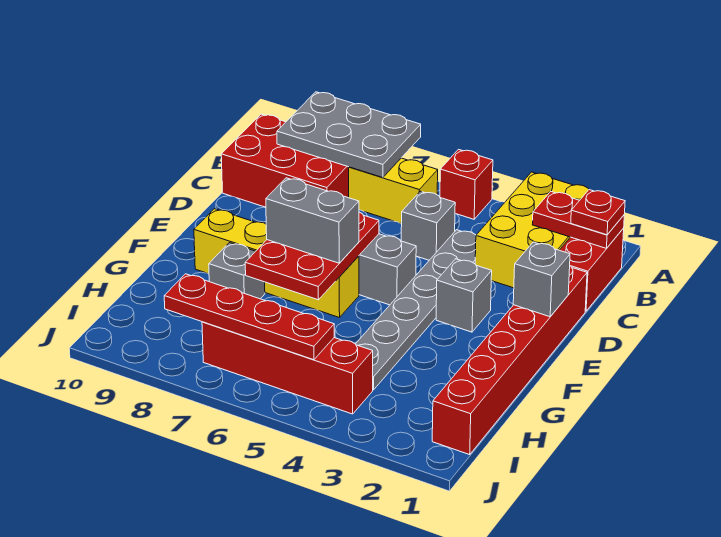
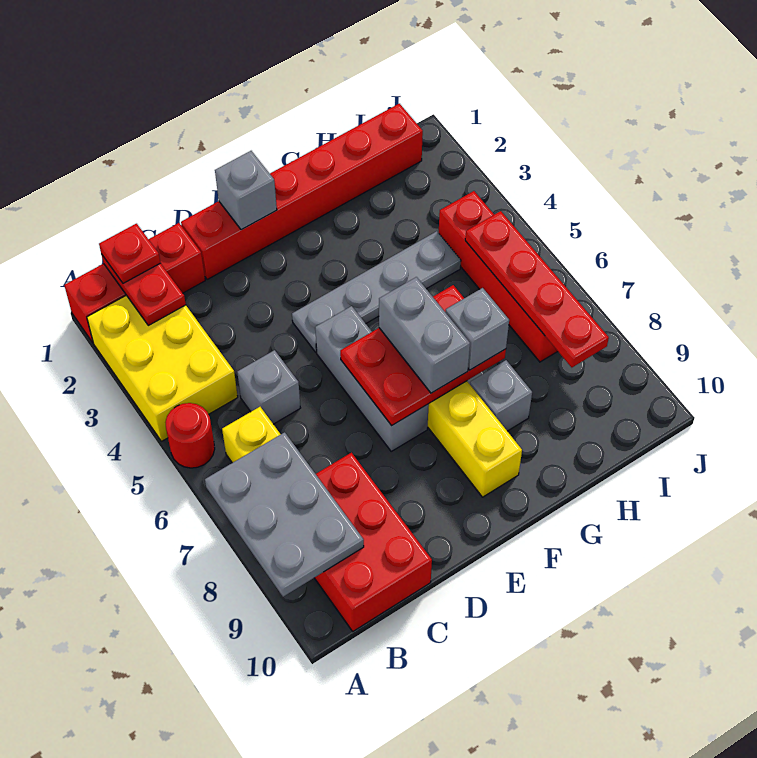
yellow brick A2:C3 level 1 -> yellow brick A2:B4 level 1
red brick A5 level 1 -> red round brick A5 level 1
red brick B1:C1 level 1 -> red brick A1:C1 level 1
grey plate C4:H4 level 1 -> grey plate E4:H4 level 1
grey brick E3 level 1 -> grey brick G7 level 3

